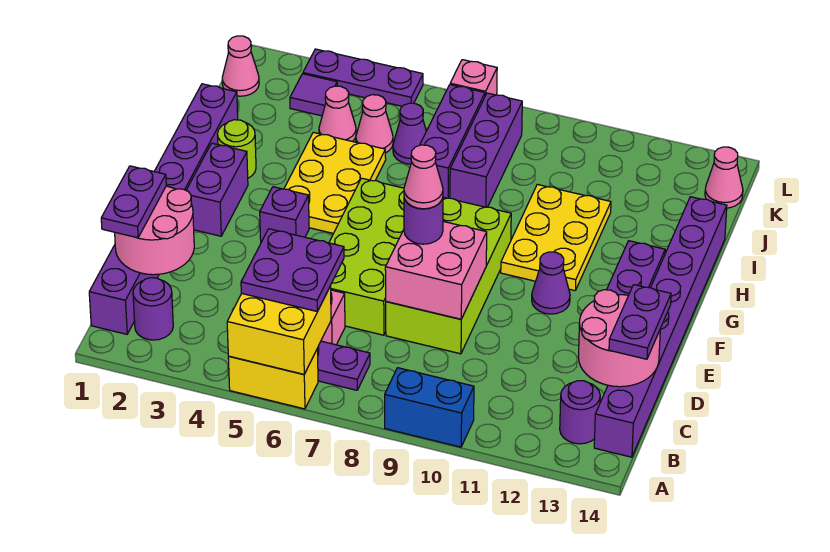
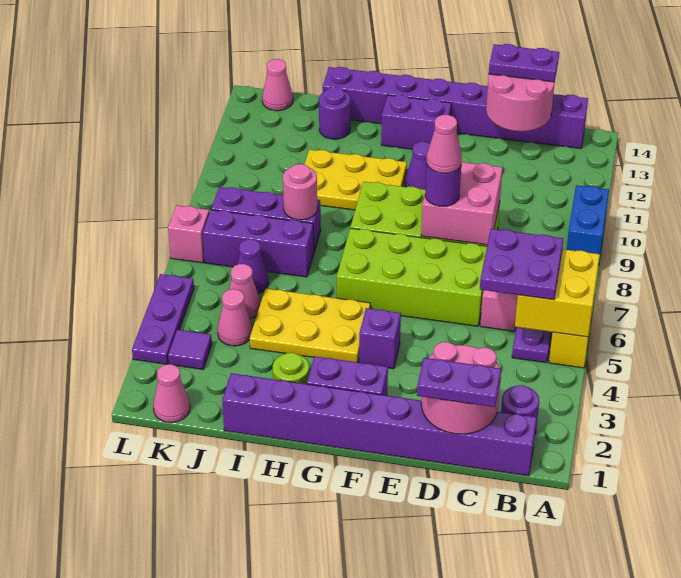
purple round brick B13 level 1 -> purple round brick I13 level 1
none -> pink round brick I8 level 2

